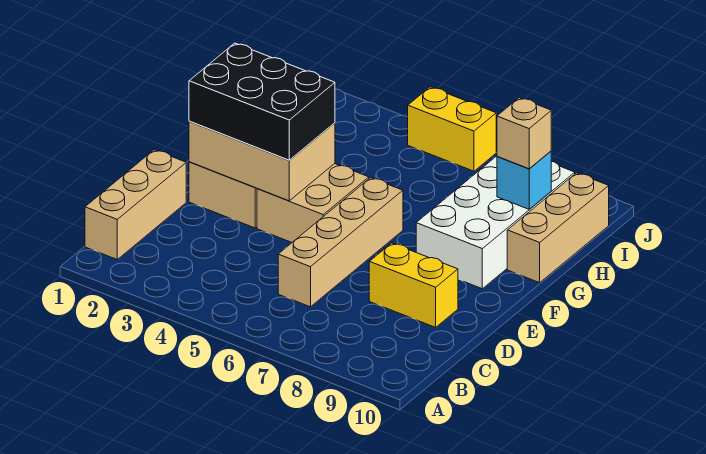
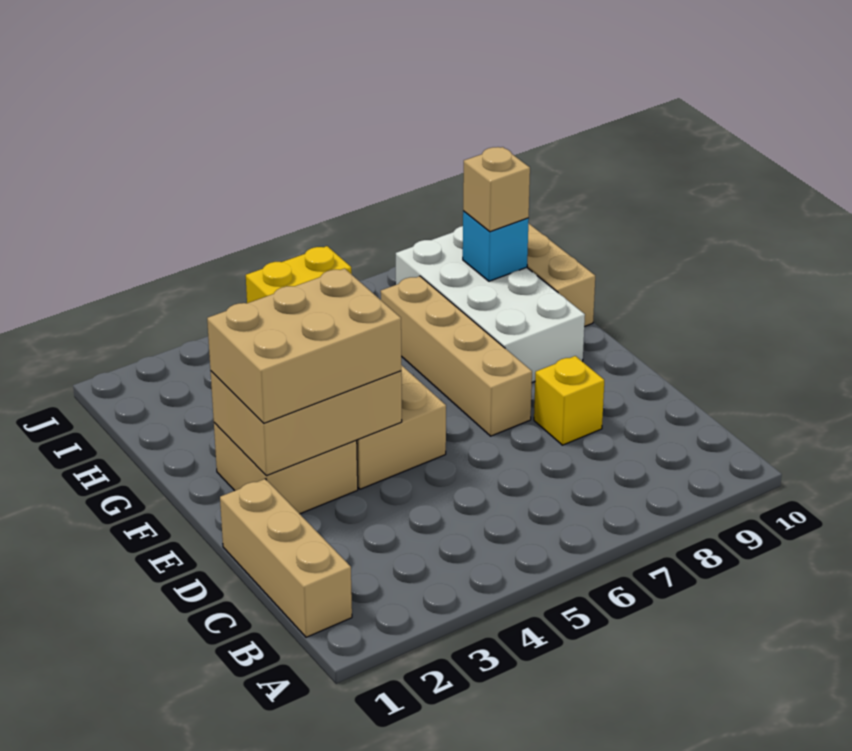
tan brick C6:F6 level 1 -> tan brick E7:H7 level 1
yellow brick D8:D9 level 1 -> yellow brick D8 level 1
black brick E2:F4 level 3 -> tan brick E2:F4 level 3

